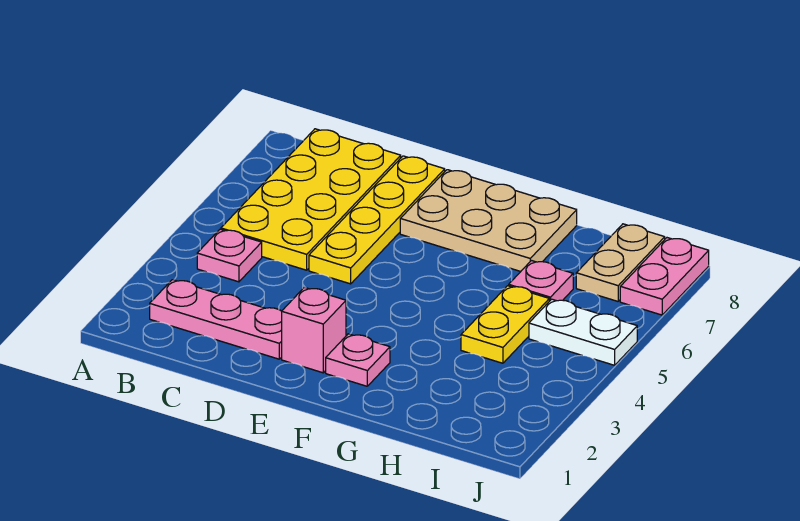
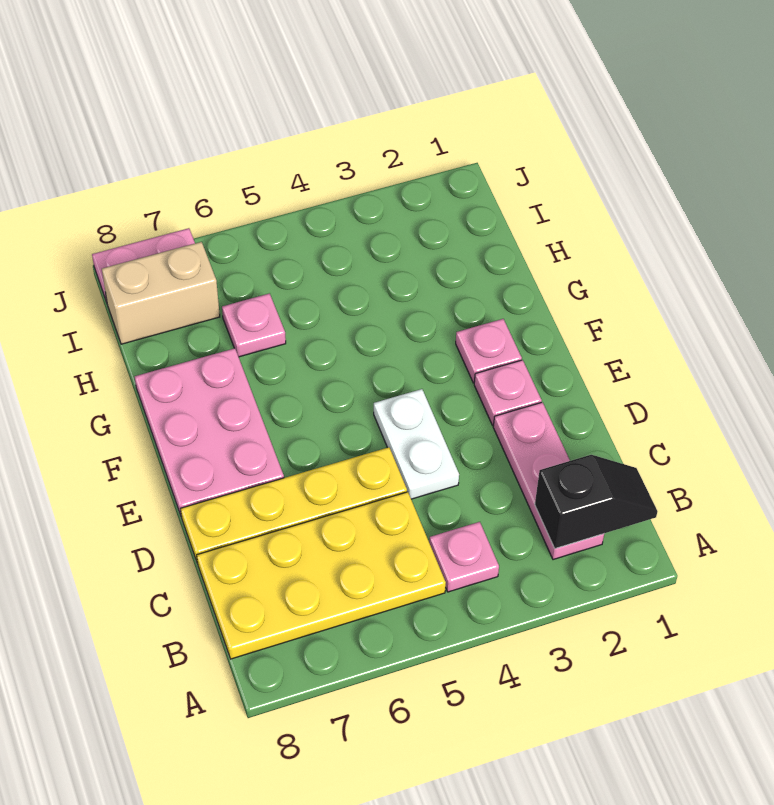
none -> black slope B1:B2 level 2 top 2
pink brick E2 level 1 -> pink plate E2 level 1
tan plate E7:G8 level 1 -> pink plate E7:G8 level 1
yellow plate H4:H5 level 1 -> none
white plate I5:J5 level 1 -> white plate D4:E4 level 1
tan plate I7:I8 level 1 -> tan brick I7:I8 level 1

